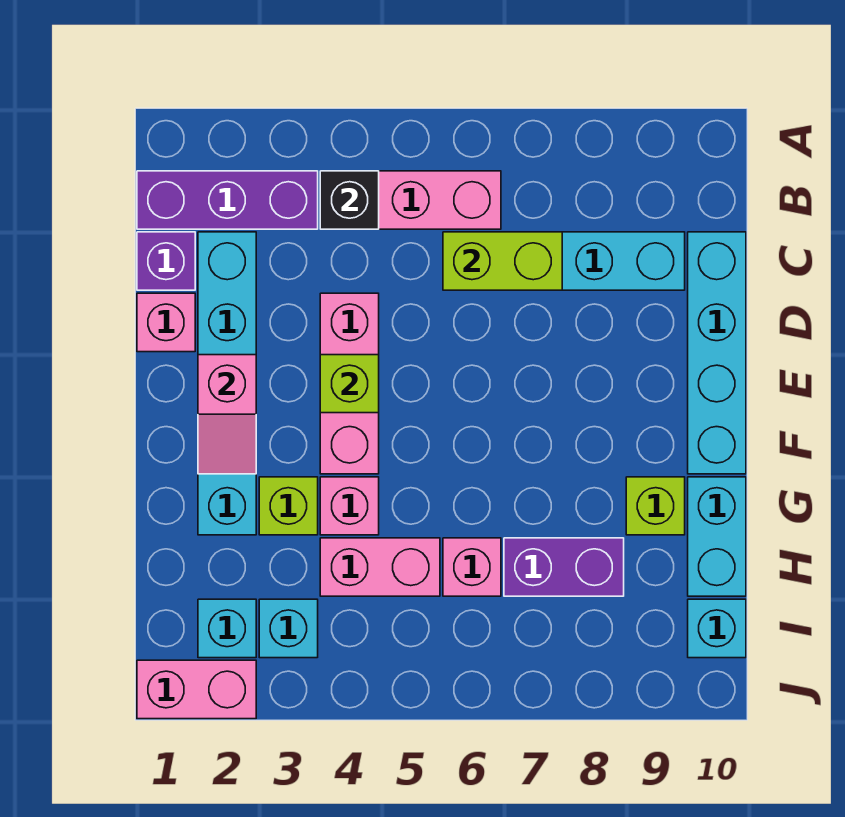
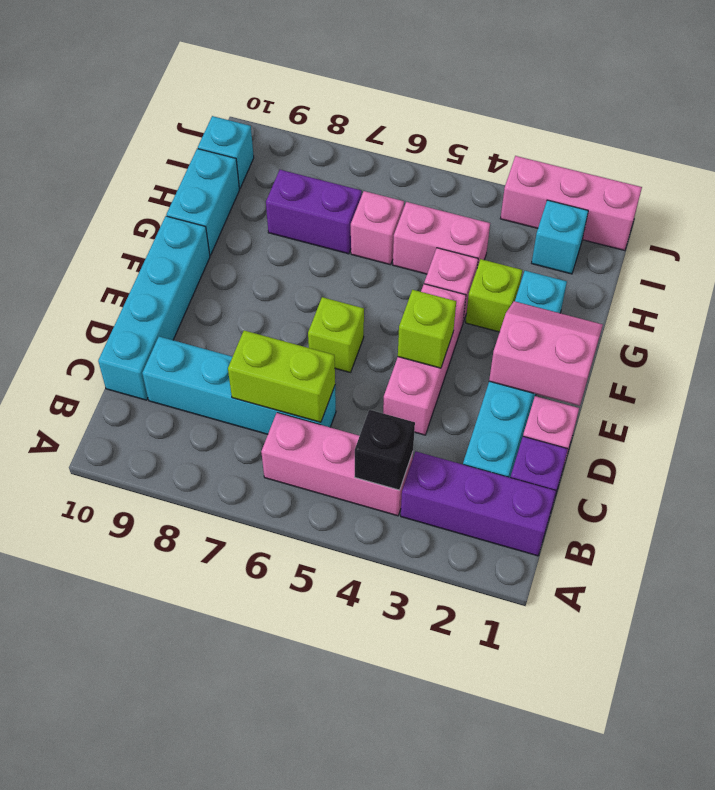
pink slope E2:F2 level 2 top E -> pink slope E1:F2 level 2 top E
lime brick G9 level 1 -> lime brick E6 level 1
cyan brick I3 level 1 -> none
pink brick J1:J2 level 1 -> pink brick J1:J3 level 1

